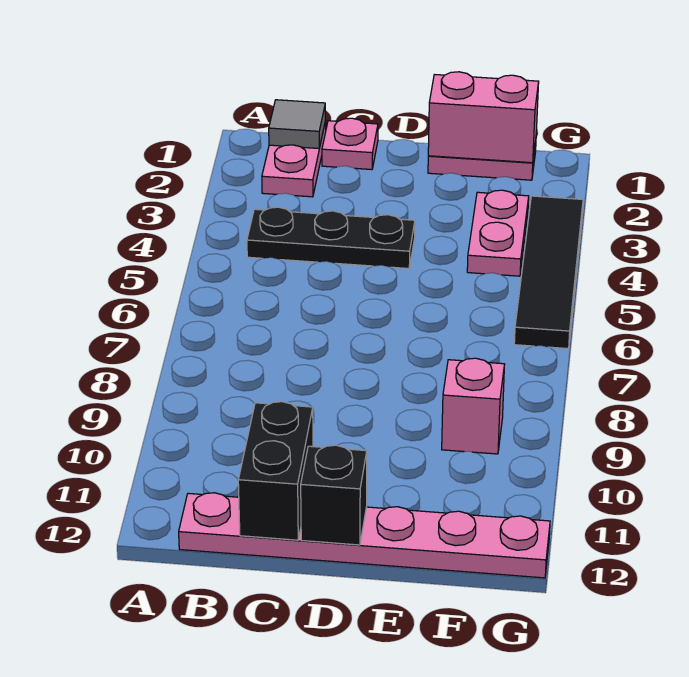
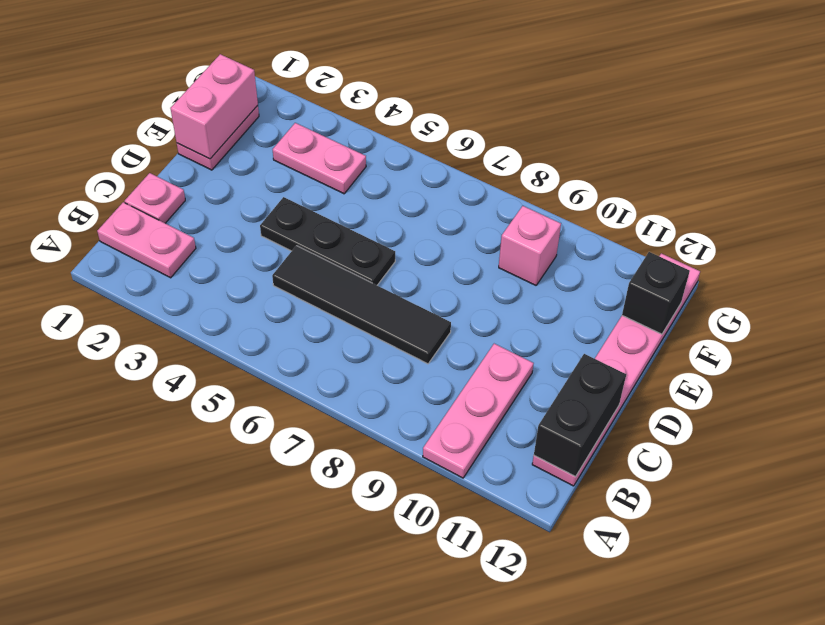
none -> pink plate A10:C10 level 1
grey tile B1 level 2 -> none
black plate B4:D4 level 1 -> black plate D4:D6 level 1
black brick C11:C12 level 2 -> black brick B12:C12 level 2
black brick D12 level 2 -> black brick F12 level 2
black tile G3:G6 level 1 -> black tile C5:C8 level 1

